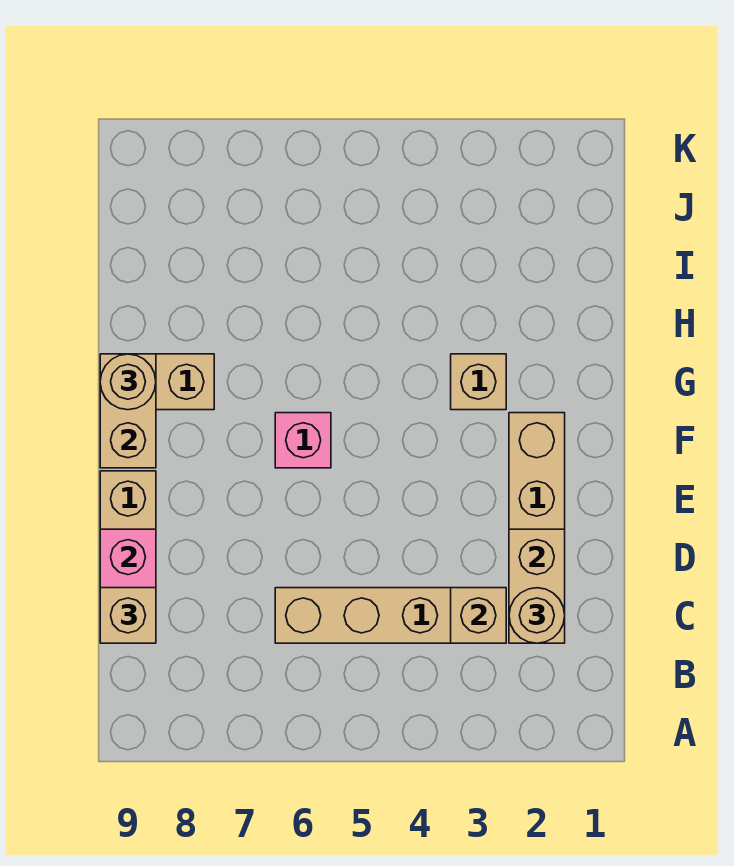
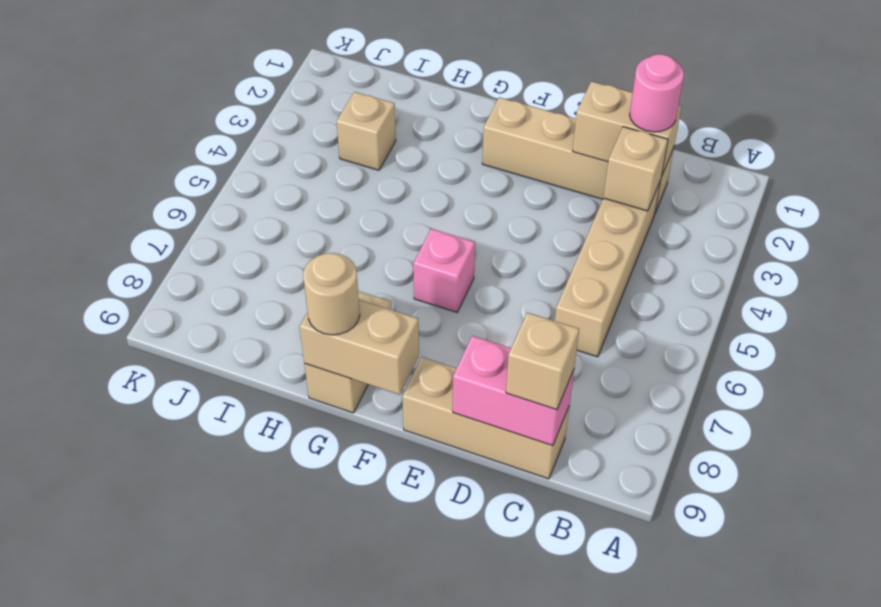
tan round brick C2 level 3 -> pink round brick C2 level 3
tan brick G3 level 1 -> tan brick I3 level 1

